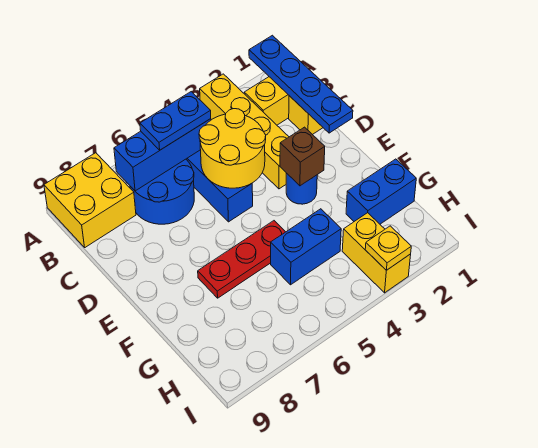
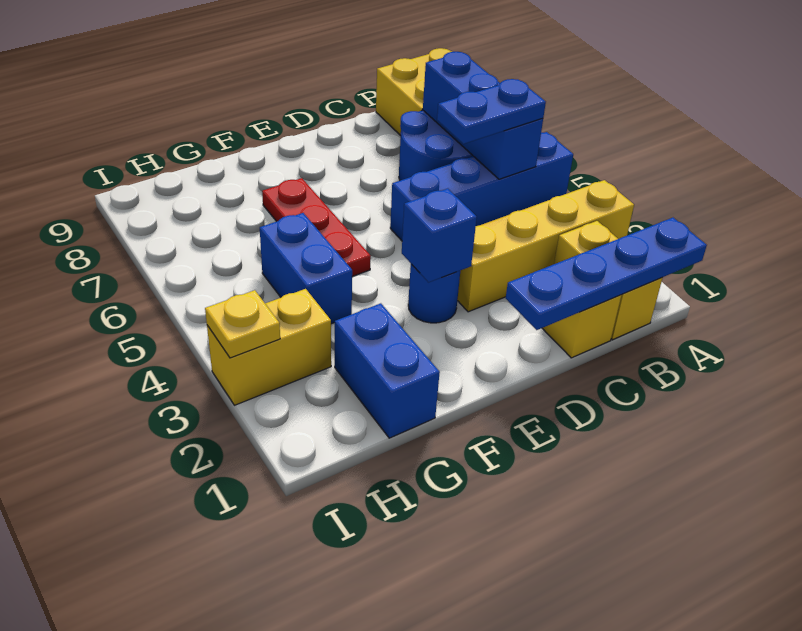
blue plate B5:B6 level 3 -> blue plate B5:C5 level 3
yellow round brick C4:D5 level 2 -> none
brown brick E3 level 2 -> blue brick E3 level 2

